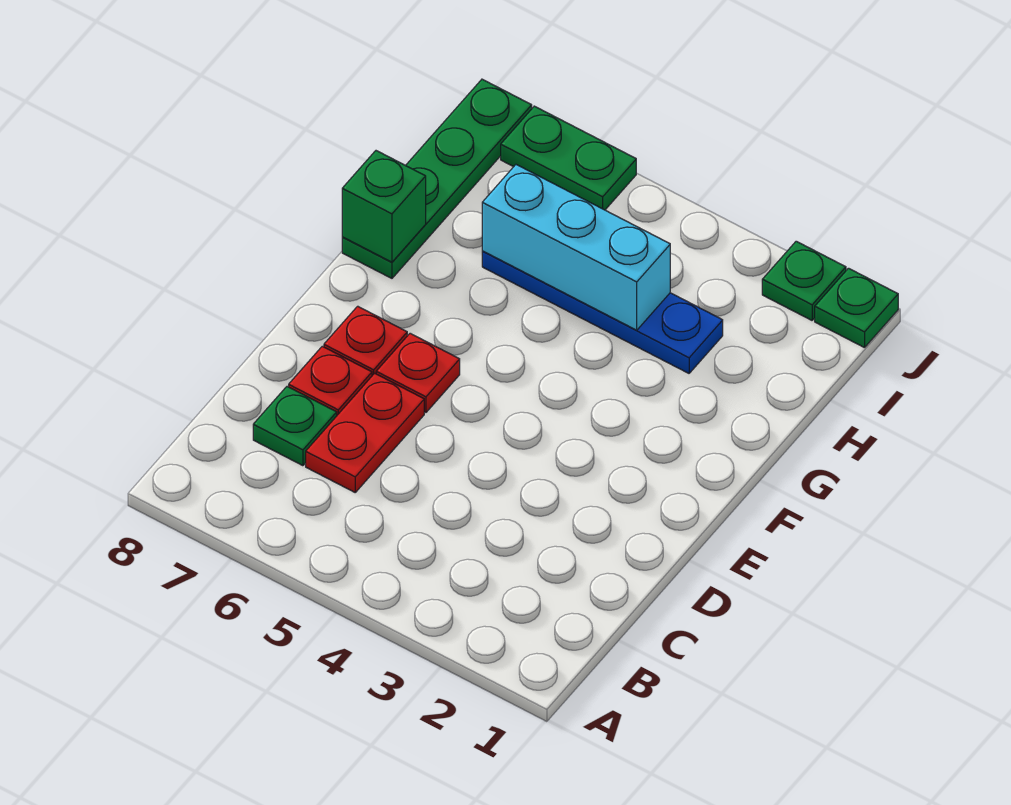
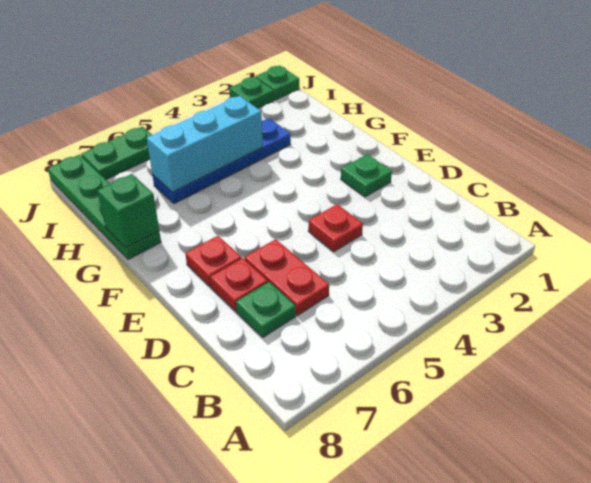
none -> green plate E2 level 1
red plate E6 level 1 -> red plate D4 level 1

